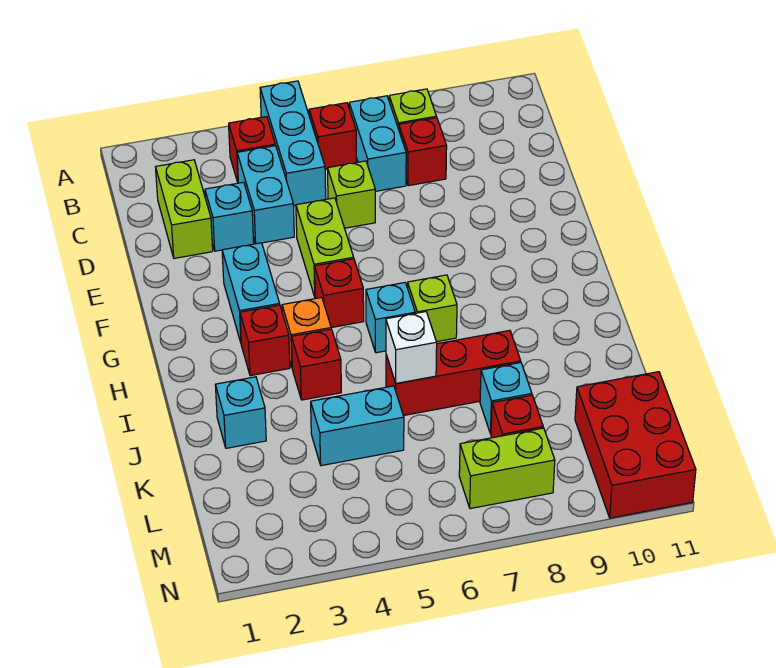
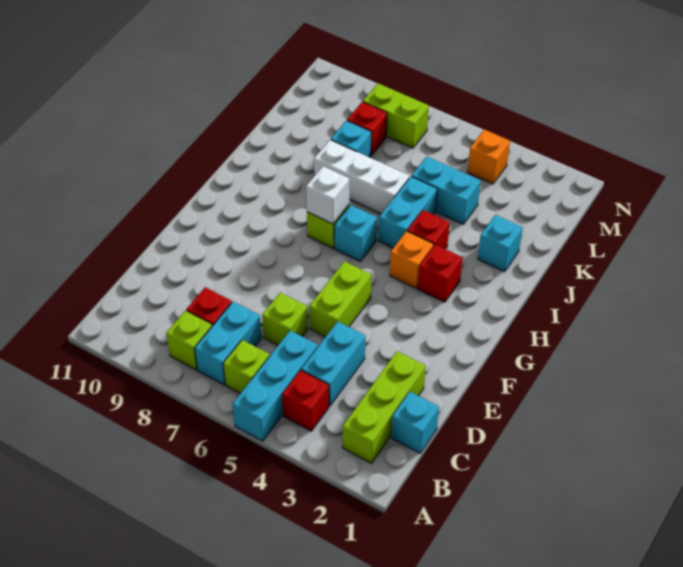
red brick B6 level 1 -> lime brick B6 level 1
lime brick C2:D2 level 1 -> lime brick B2:D2 level 1
cyan brick D3 level 1 -> cyan brick C1 level 1
cyan brick F3:G3 level 1 -> cyan brick I5:J5 level 1
red brick G5 level 1 -> none
red brick J6:J8 level 1 -> white brick J6:J8 level 1
white brick J6 level 2 -> white brick H7 level 2
red brick L10:N11 level 1 -> none
none -> orange brick M4 level 1

